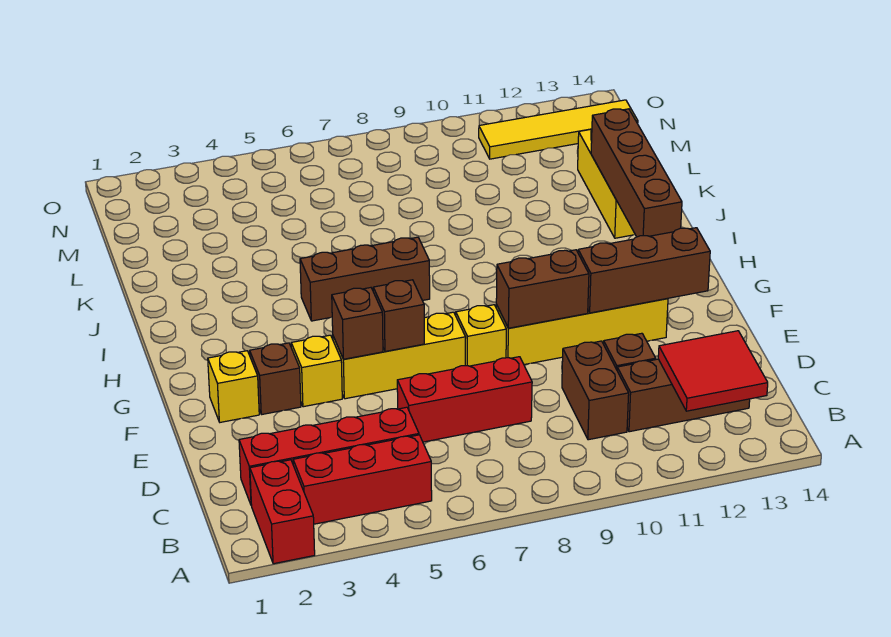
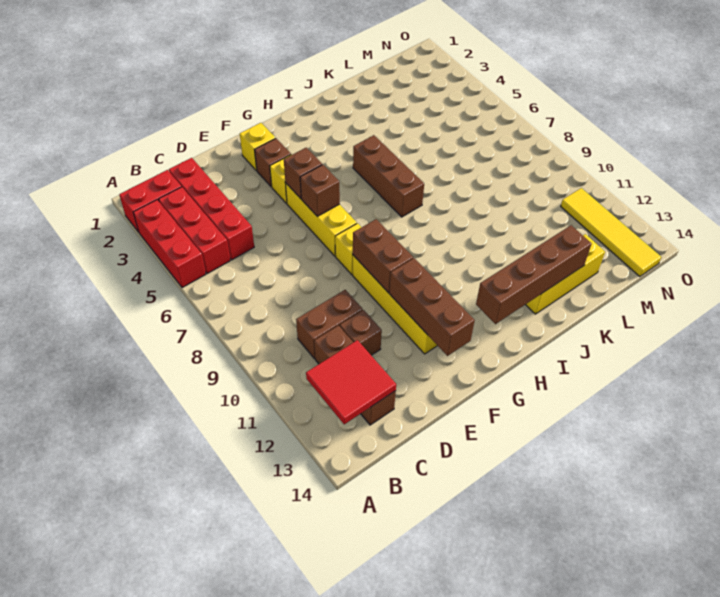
red brick D6:D8 level 1 -> red brick A3:A5 level 1

